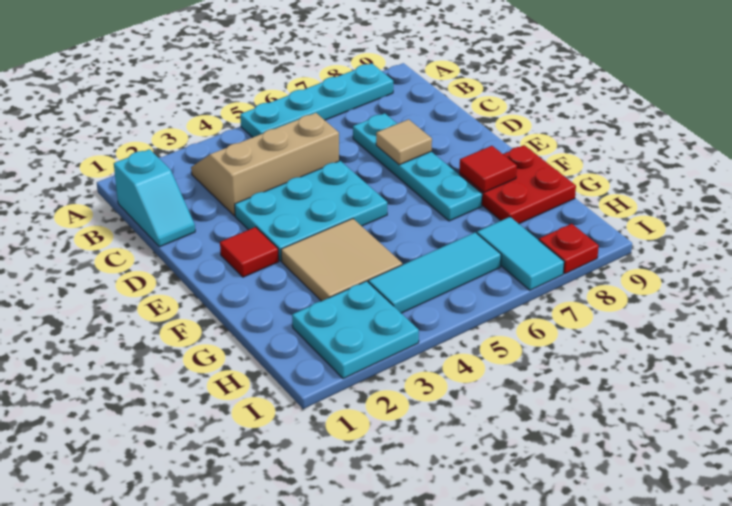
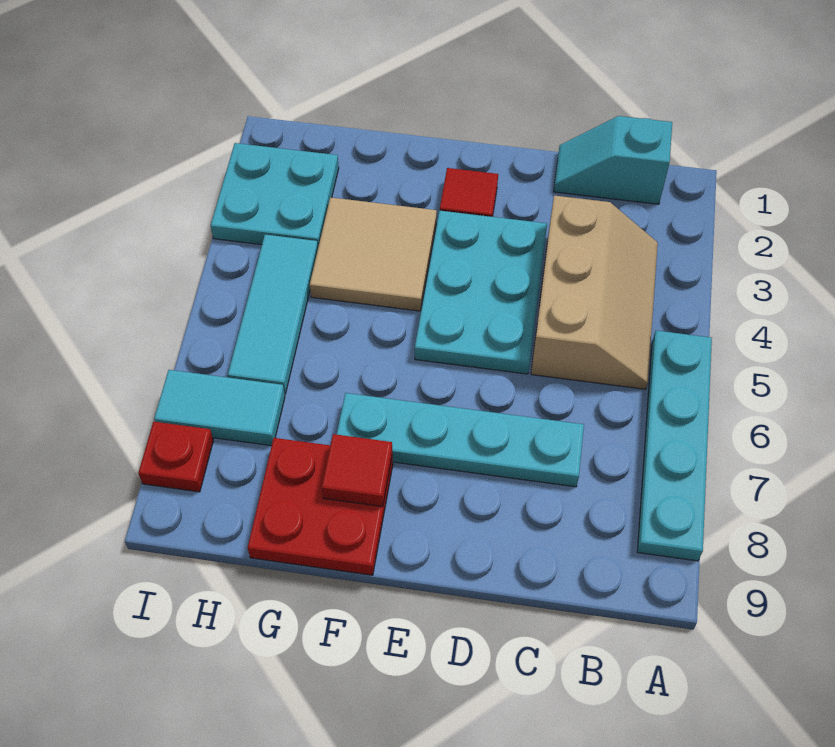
tan tile D7 level 2 -> none

